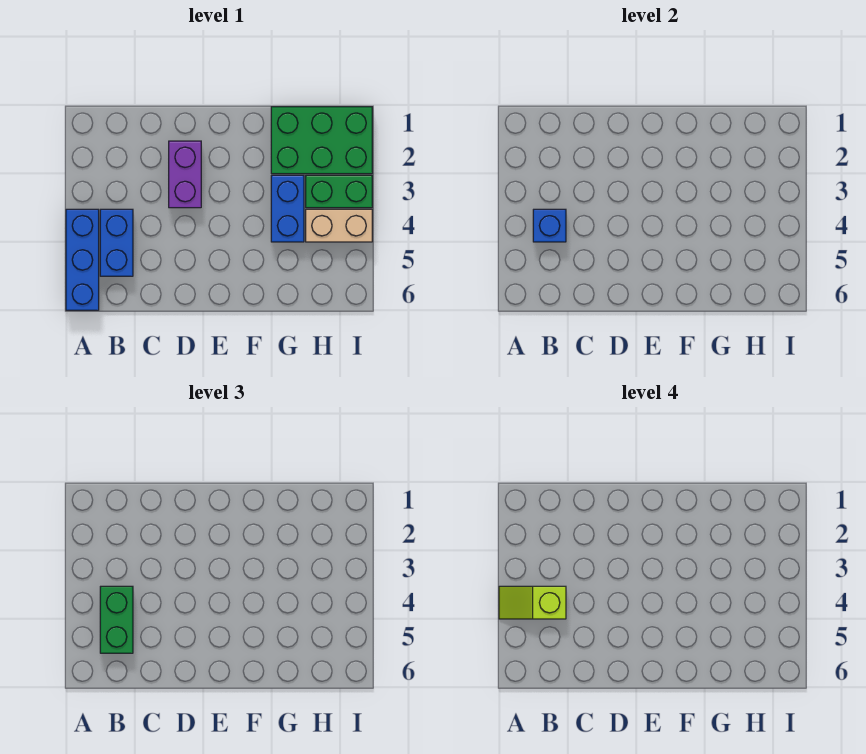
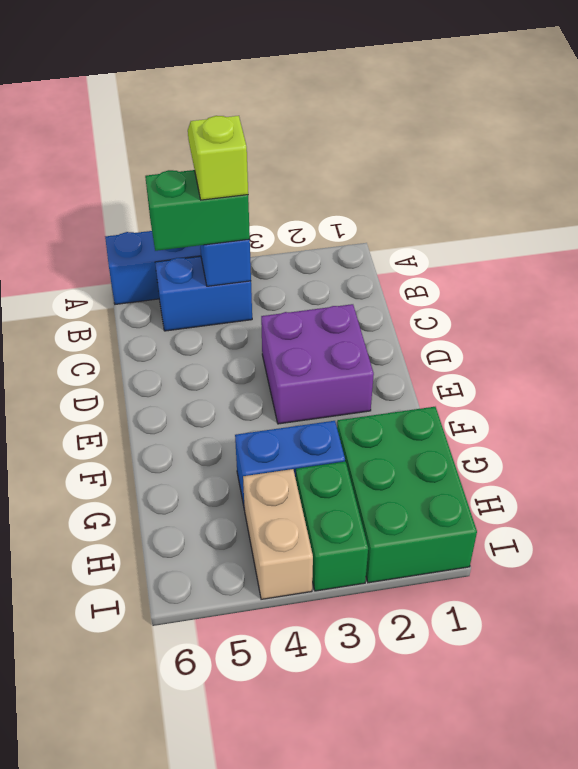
purple brick D2:D3 level 1 -> purple brick D2:E3 level 1

